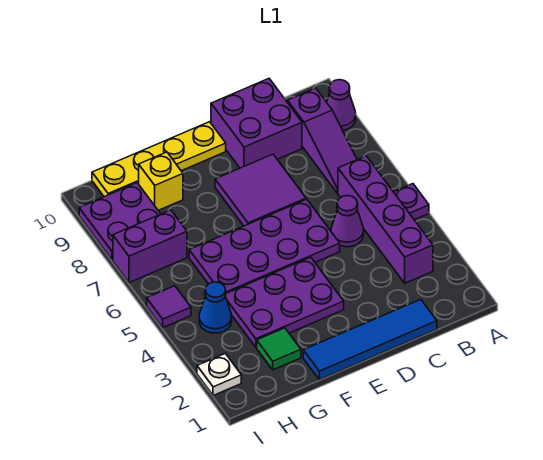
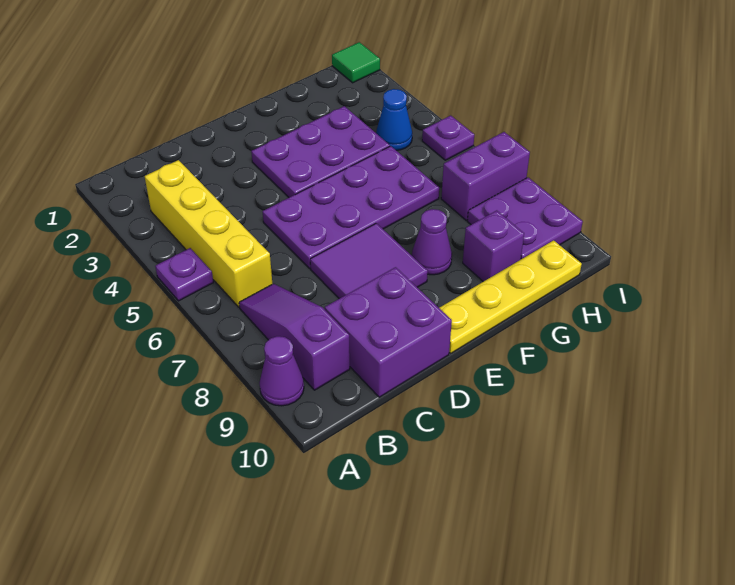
purple brick B3:B6 level 1 -> yellow brick B3:B6 level 1
blue tile C1:F1 level 1 -> none
purple cone C5 level 1 -> purple cone F8 level 1
green tile G2 level 1 -> green tile I1 level 1
yellow brick G9 level 1 -> purple brick G9 level 1
white plate I2 level 1 -> none
purple tile I5 level 1 -> purple plate I5 level 1

